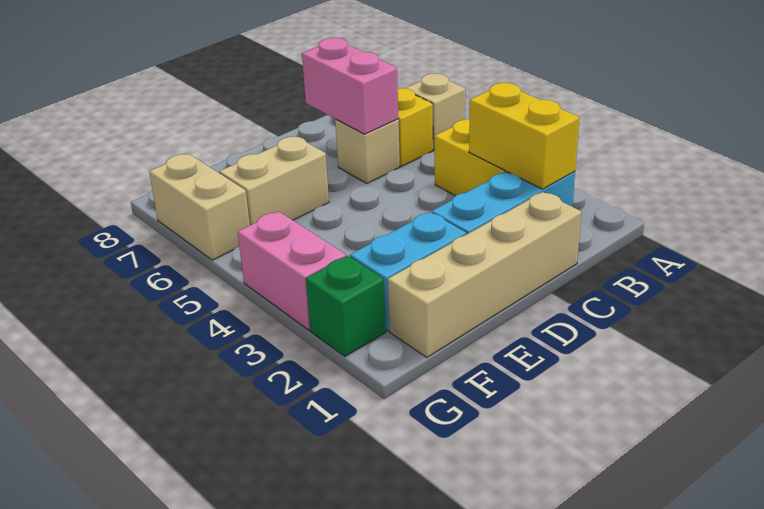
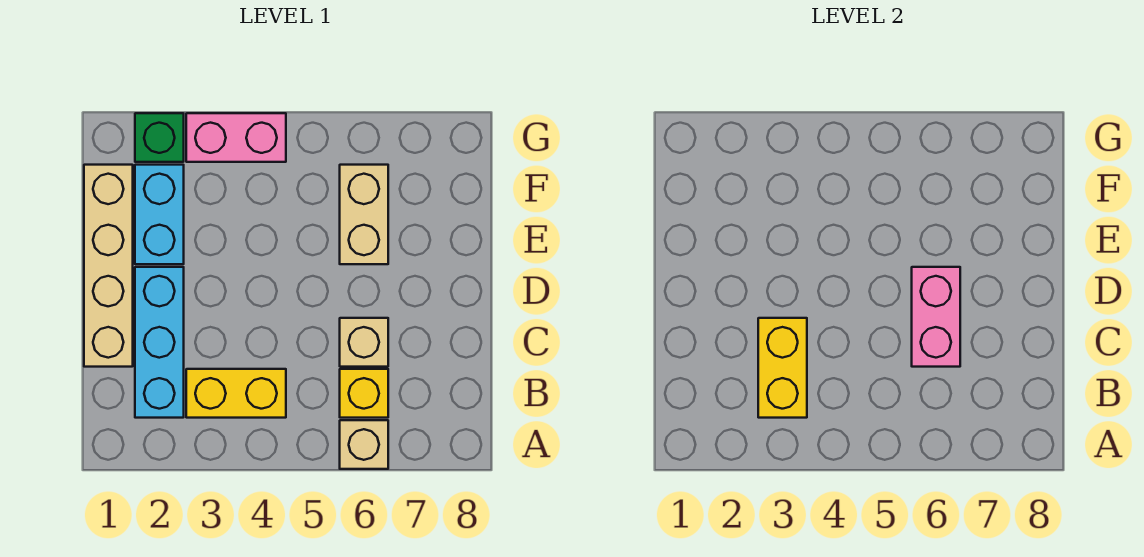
yellow brick B2:B3 level 2 -> yellow brick B3:C3 level 2
pink brick C6:C7 level 2 -> pink brick C6:D6 level 2
tan brick G6:G7 level 1 -> none

